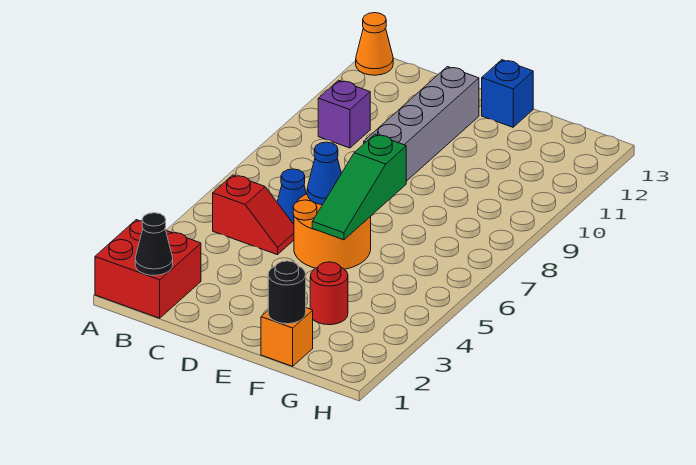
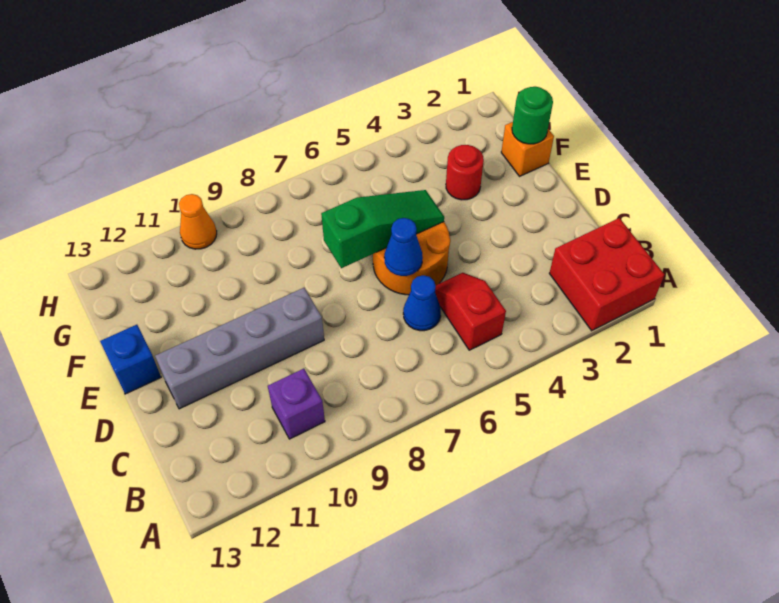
orange cone A13 level 1 -> orange cone H10 level 1
black cone B1 level 2 -> none
black round brick F1 level 2 -> green round brick F1 level 2

